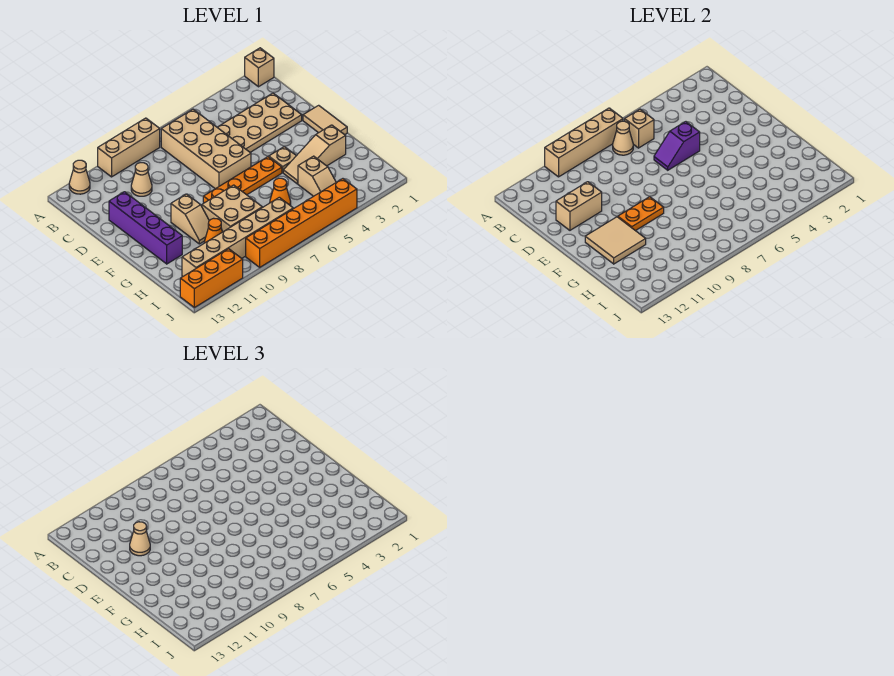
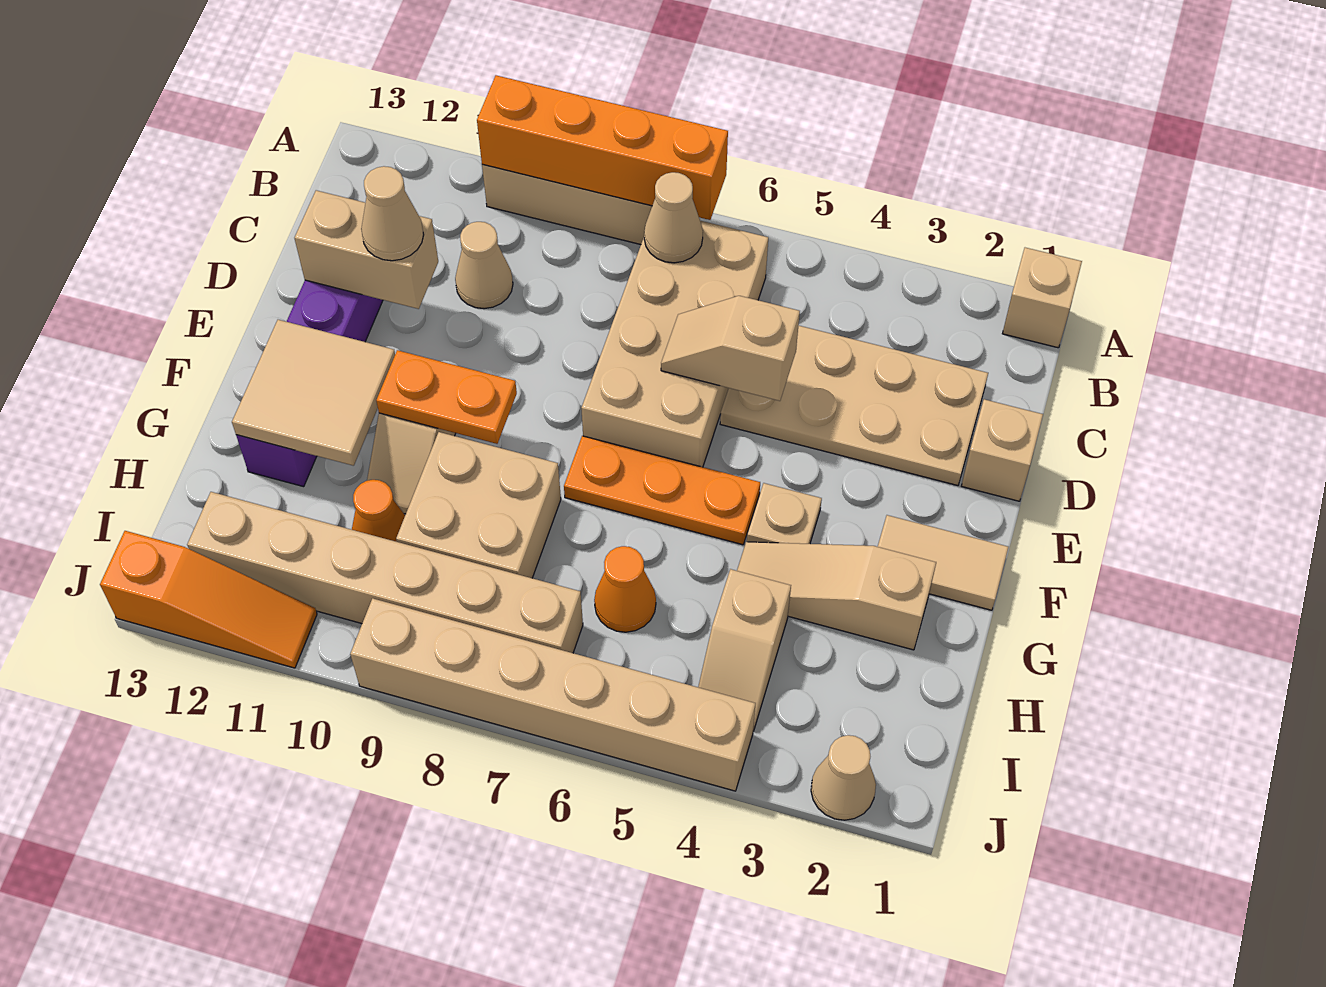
tan brick A7:A10 level 2 -> orange brick A7:A10 level 2
tan cone A12 level 1 -> tan cone J2 level 1
tan brick B6 level 2 -> tan brick D1 level 1
purple slope D5:D6 level 2 top 5 -> tan slope D5:D6 level 2 top 5
tan tile E1:F1 level 1 -> tan tile F1:F2 level 1
orange plate F5:F8 level 1 -> orange plate F5:F7 level 1
orange brick J4:J9 level 1 -> tan brick J4:J9 level 1
orange brick J11:J13 level 1 -> orange slope J11:J13 level 1 top 13

